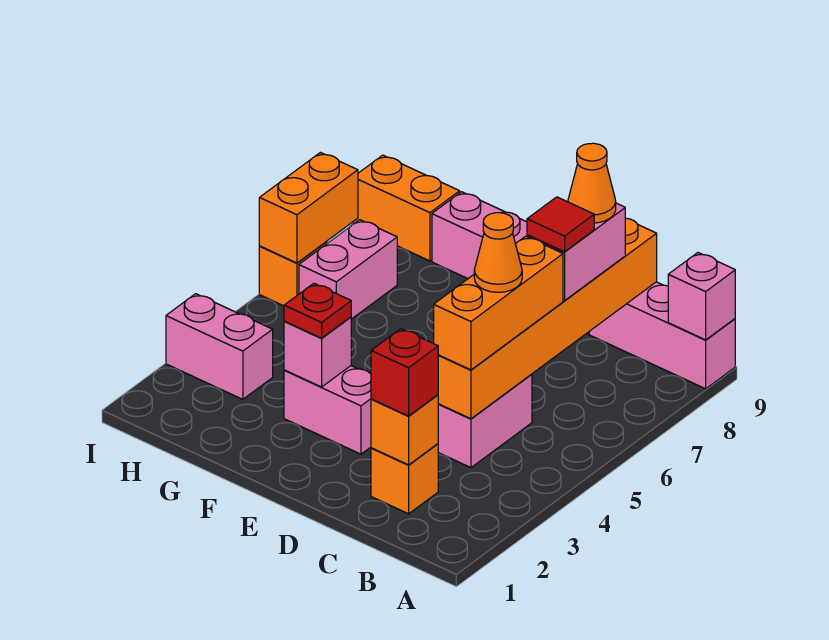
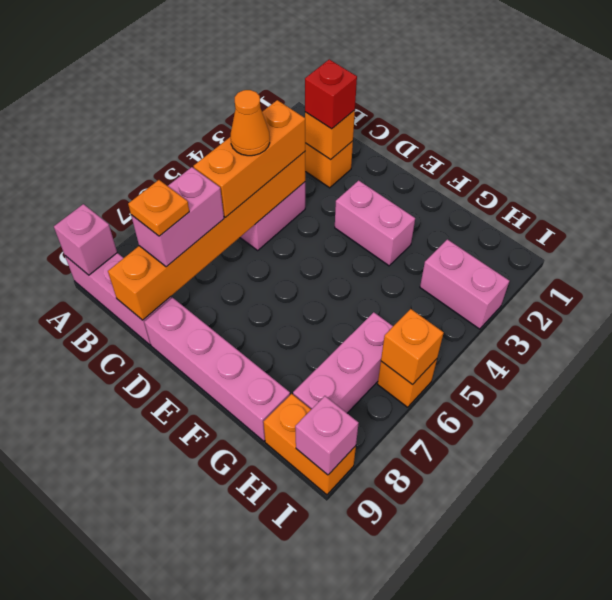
red tile C7 level 4 -> none
orange cone C8 level 4 -> orange plate C8 level 4
pink brick F3 level 2 -> pink brick I9 level 2
red plate F3 level 3 -> none
pink brick H6:H7 level 1 -> pink brick H6:H8 level 1
orange brick I6:I7 level 2 -> orange brick I6 level 2

